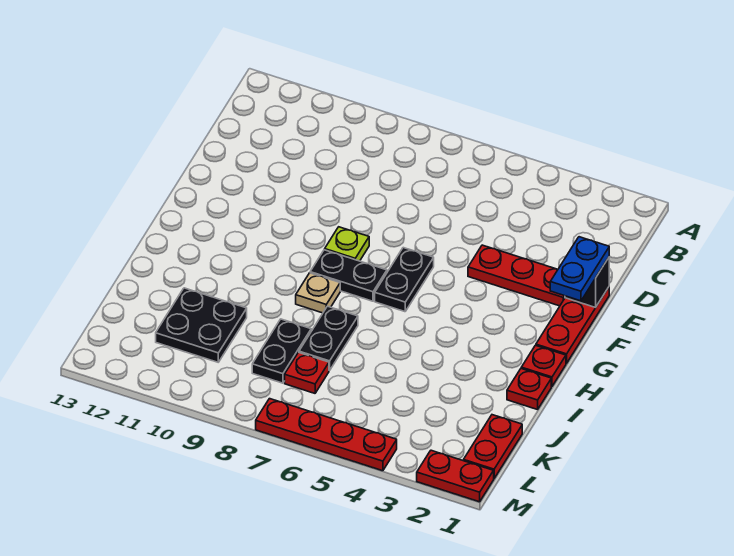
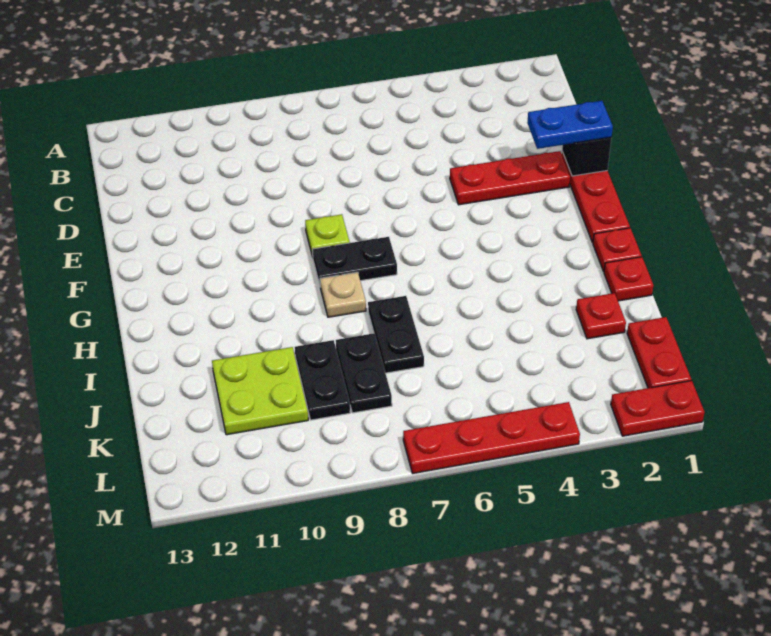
blue plate E1:F1 level 3 -> blue plate E1:E2 level 3
black plate F6:G6 level 1 -> black plate J9:K9 level 1
black plate J10:K11 level 1 -> lime plate J10:K11 level 1
red plate K7 level 1 -> red plate J2 level 1

